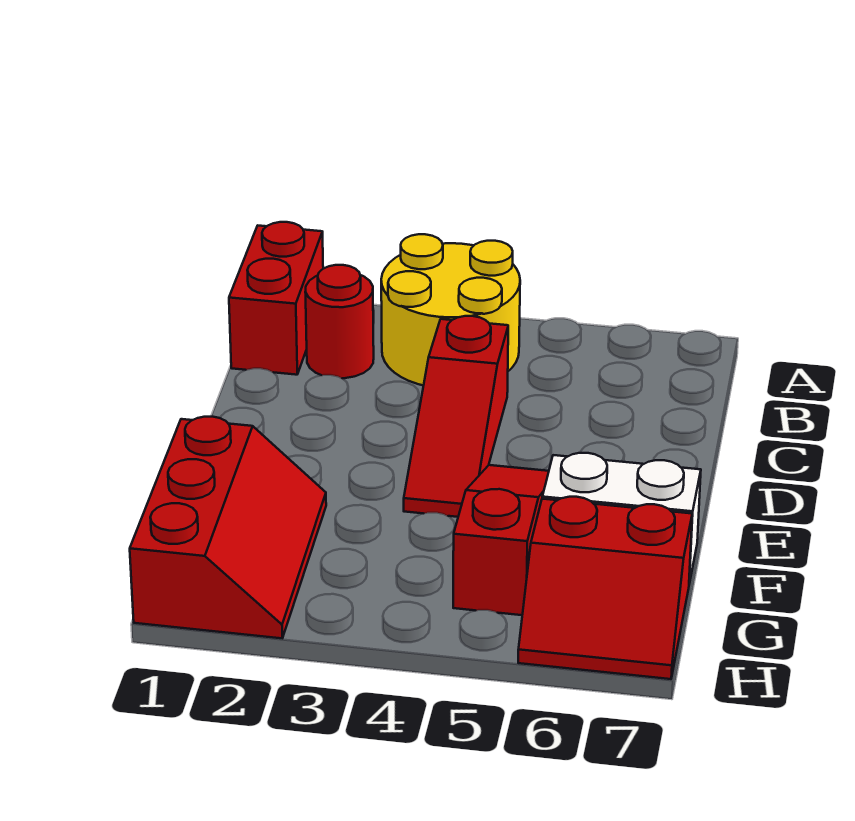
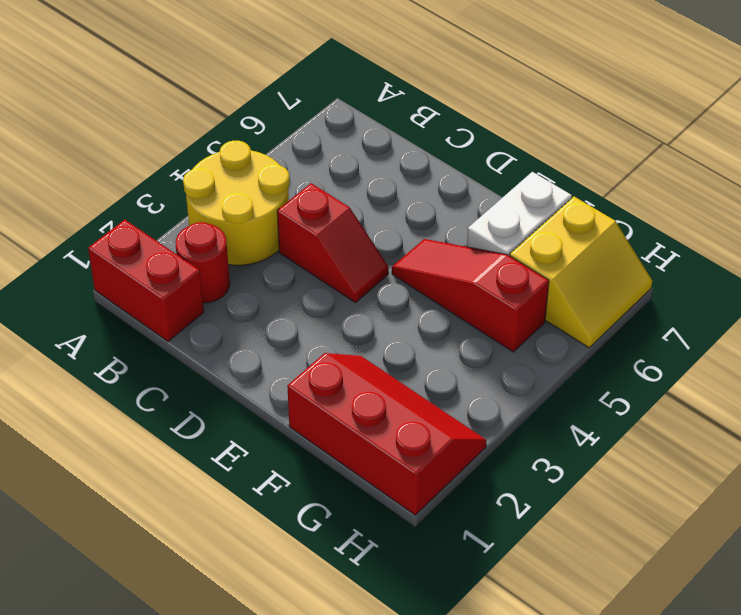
red slope C4:E4 level 1 top C -> red slope C4:D4 level 1 top C
red slope G6:H7 level 1 top G -> yellow slope G6:H7 level 1 top G

